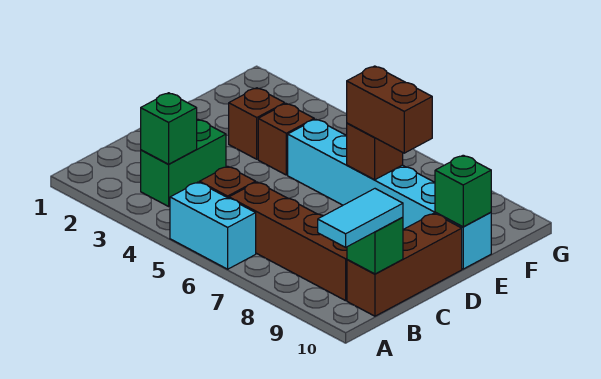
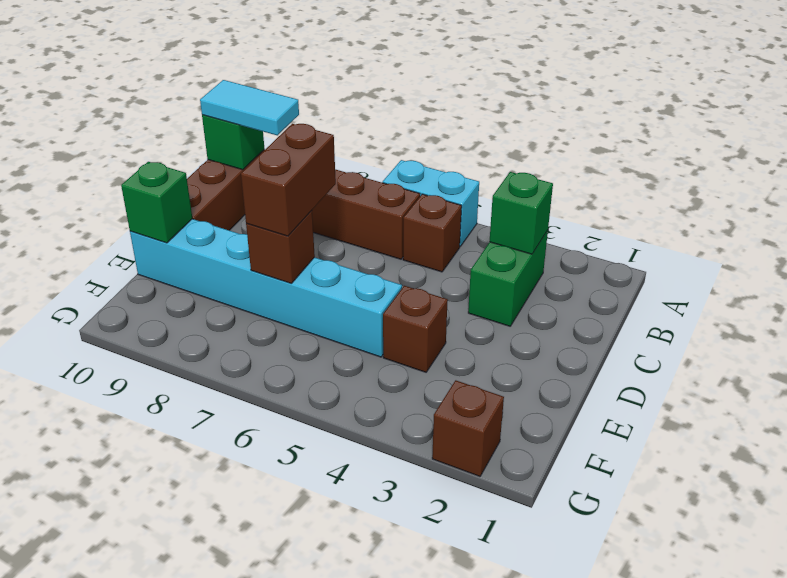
cyan tile A10:B10 level 3 -> cyan tile B9:B10 level 3
brown brick E3 level 1 -> brown brick G2 level 1
brown brick E7:E8 level 3 -> brown brick D7:E7 level 3

